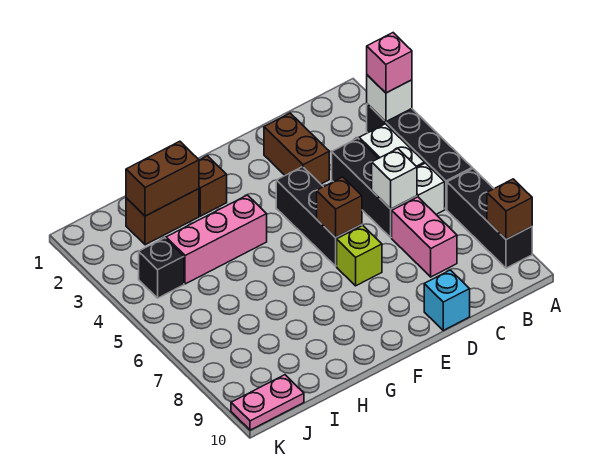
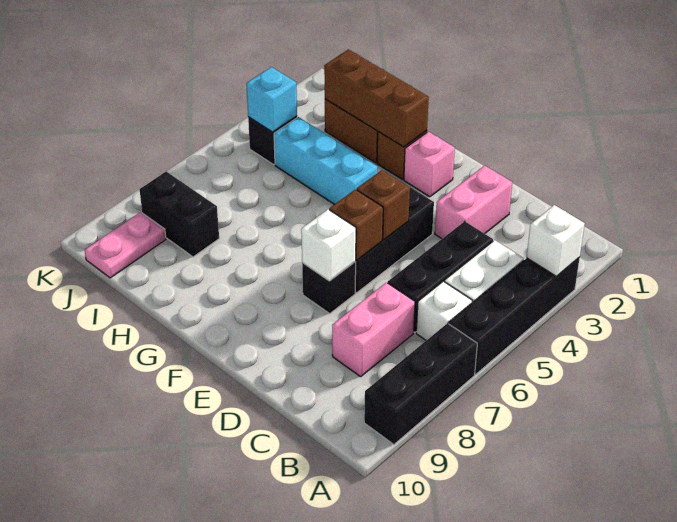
pink brick A3 level 3 -> pink brick F2 level 1
brown brick A9 level 2 -> brown brick E5 level 2
white brick C6 level 2 -> white brick E7 level 2
brown brick D2:D3 level 1 -> pink brick D2:D3 level 1
cyan brick D10 level 1 -> cyan brick J4 level 2
lime brick E7 level 1 -> black brick E7 level 1
pink brick G4:I4 level 1 -> cyan brick G4:I4 level 1
brown brick H2:I2 level 2 -> brown brick G2:I2 level 2
none -> black brick I8:J8 level 1
pink plate J10:K10 level 1 -> pink plate J9:J10 level 1

